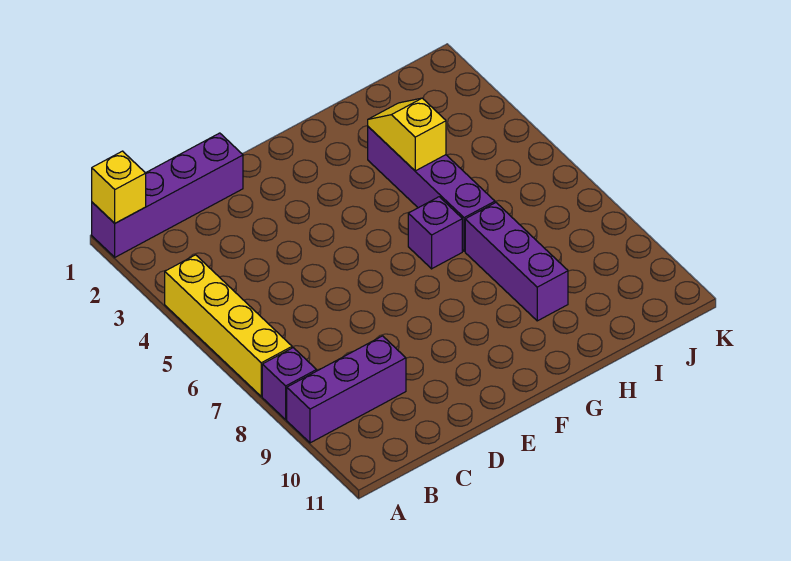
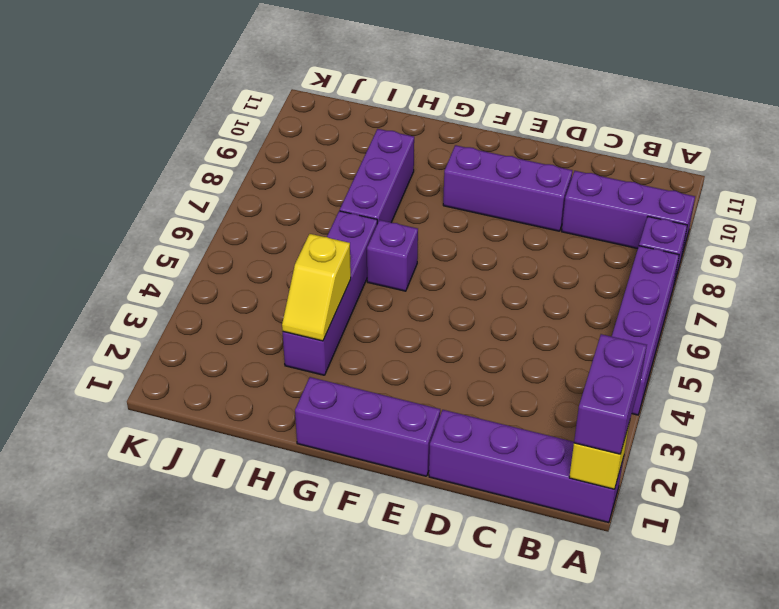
none -> purple brick A1:A2 level 3
yellow brick A4:A7 level 1 -> purple brick A4:A7 level 1
none -> purple brick D9:F9 level 1
none -> purple brick E1:G1 level 1

